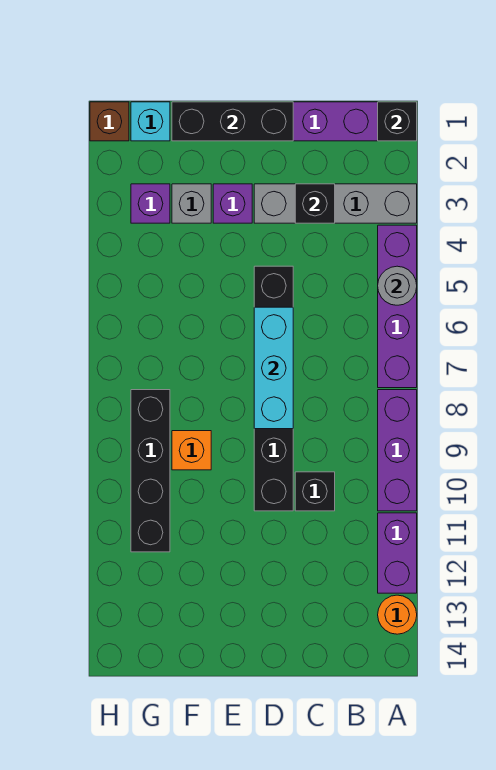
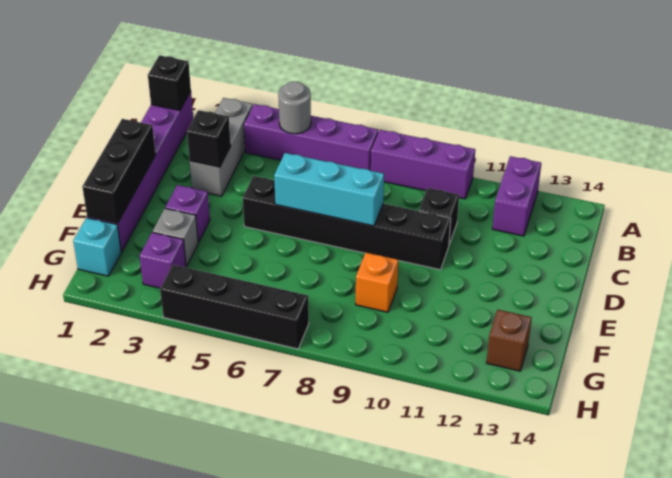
grey brick A3:D3 level 1 -> grey brick A3:C3 level 1
purple brick A11:A12 level 1 -> purple brick A12:B12 level 1
orange round brick A13 level 1 -> none
black brick G8:G11 level 1 -> black brick H4:H7 level 1
brown brick H1 level 1 -> brown brick G13 level 1

